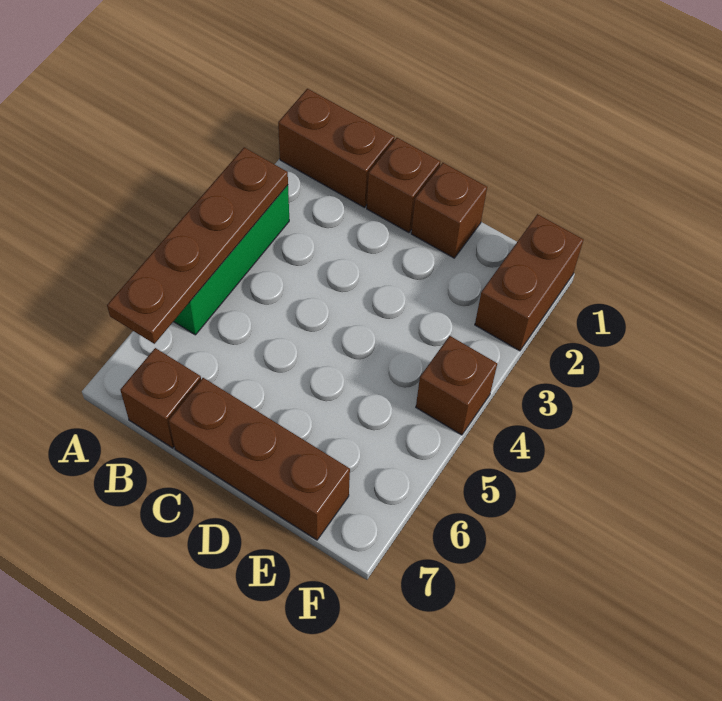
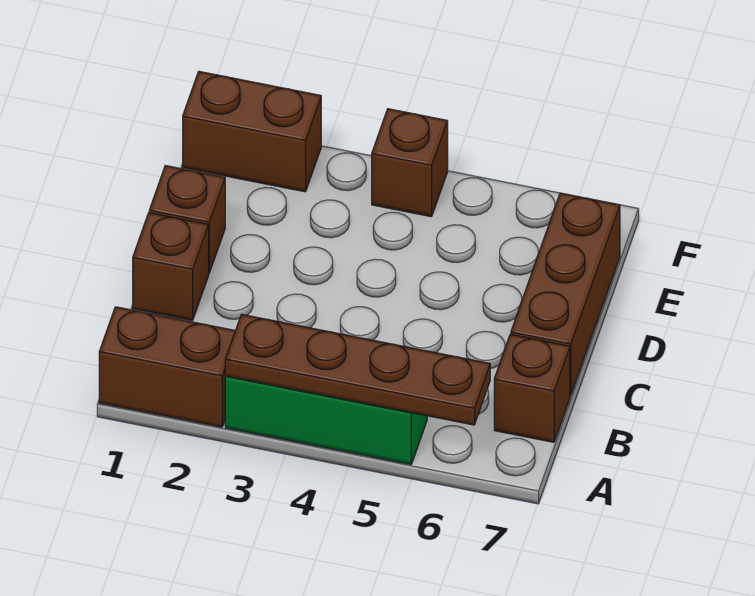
brown brick A1:B1 level 1 -> brown brick A1:A2 level 1

